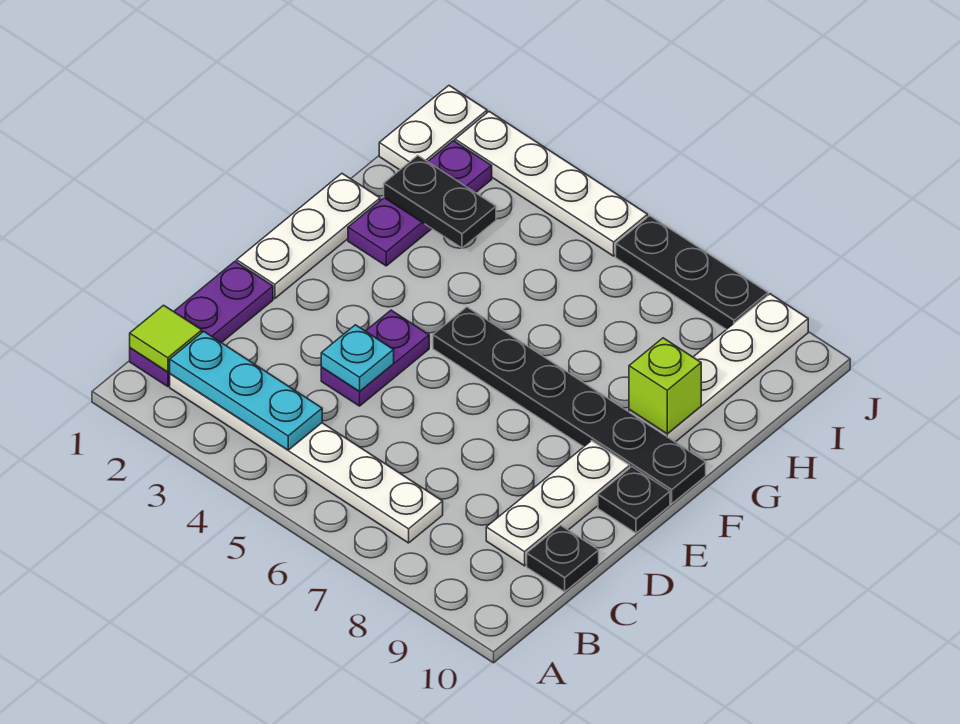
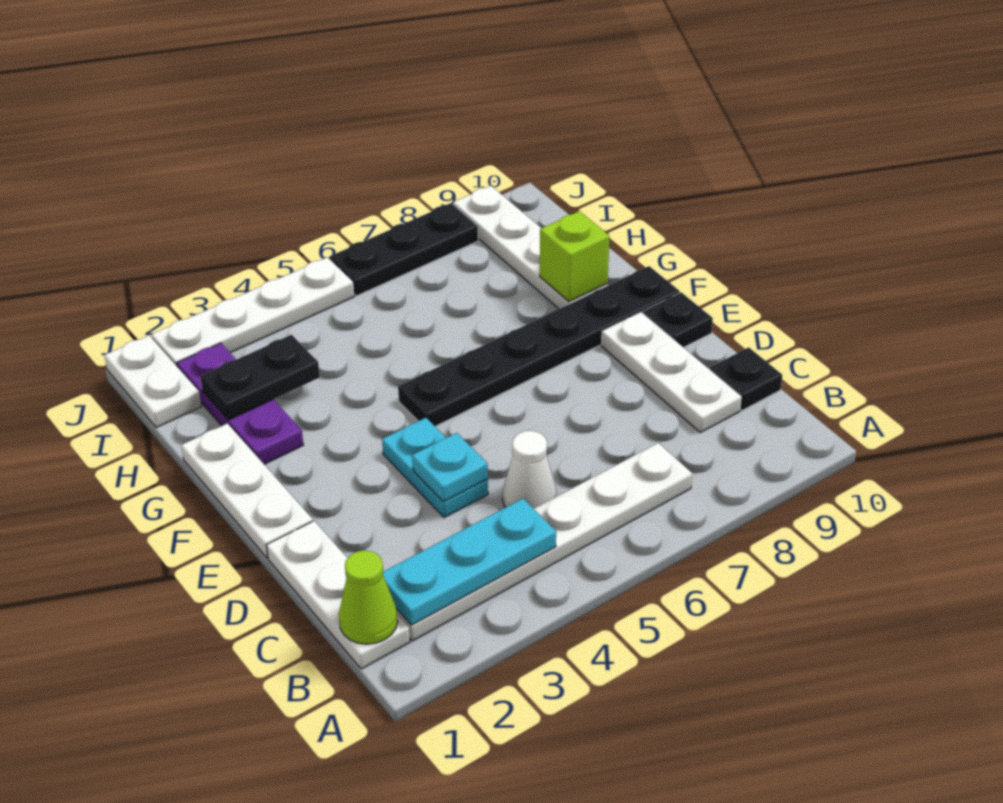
purple plate B1:D1 level 1 -> white plate B1:D1 level 1
lime tile B1 level 2 -> lime cone B1 level 2
none -> white cone C5 level 1
purple plate D4:E4 level 1 -> cyan plate D4:E4 level 1

